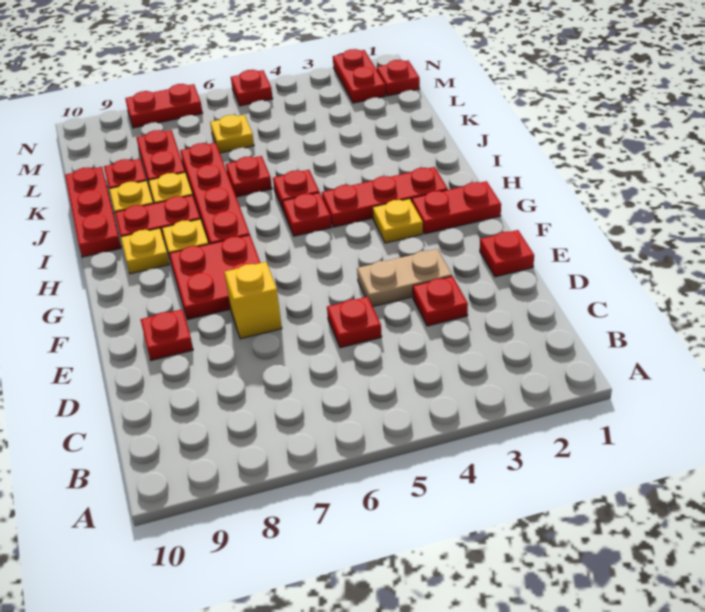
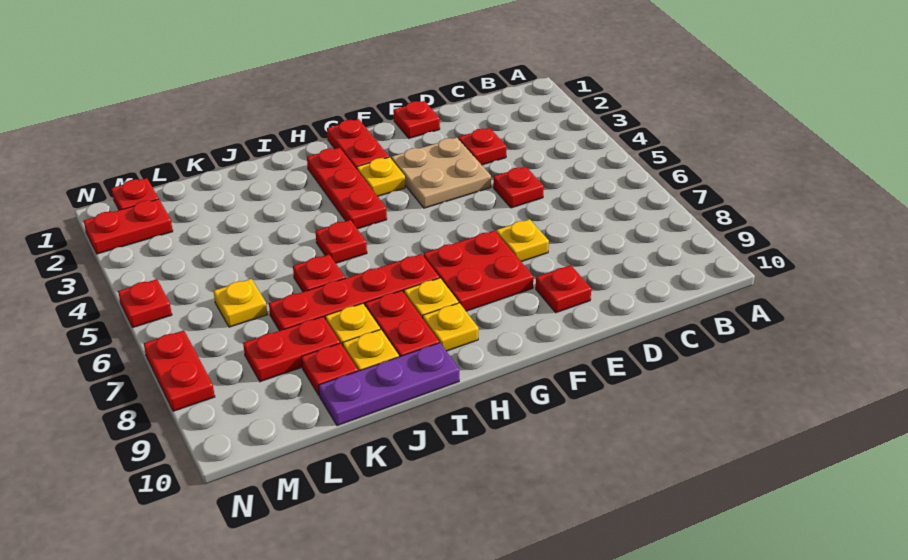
tan plate E3:E4 level 1 -> tan plate E3:F4 level 1
yellow brick E7 level 1 -> yellow plate E7 level 1
red plate H5 level 1 -> none
red plate I10:K10 level 1 -> purple plate I10:K10 level 1

